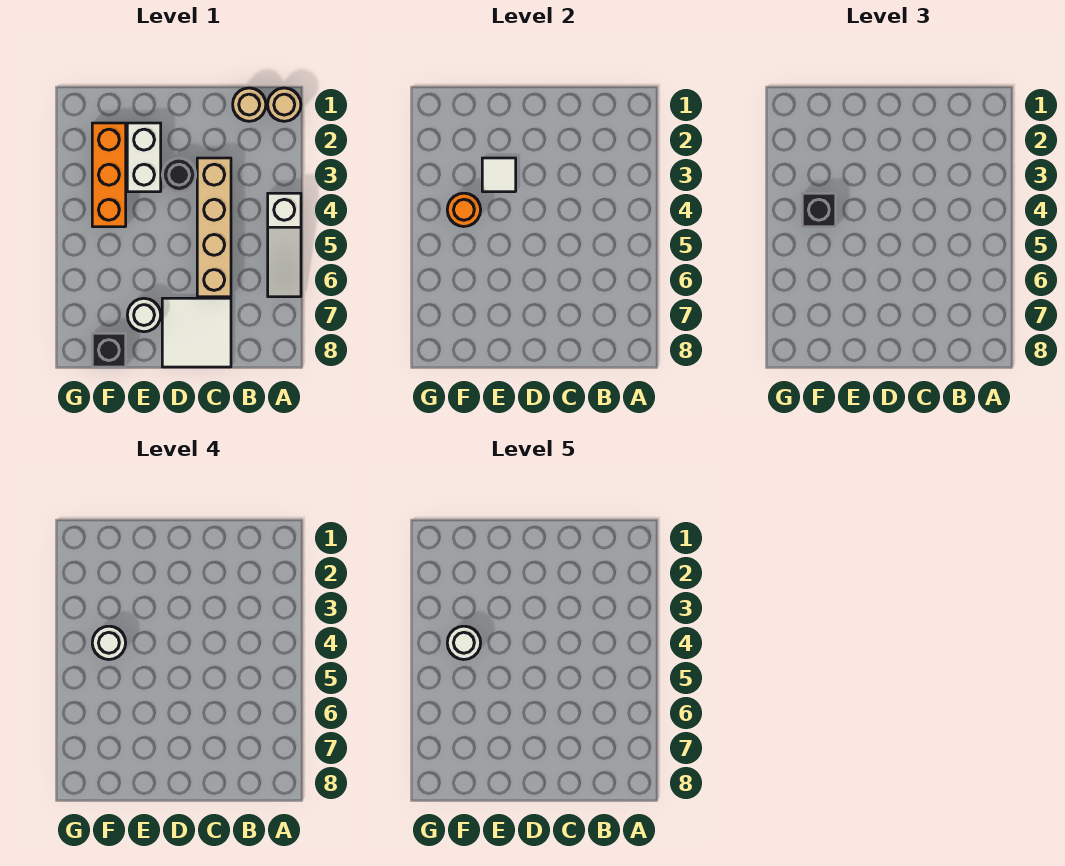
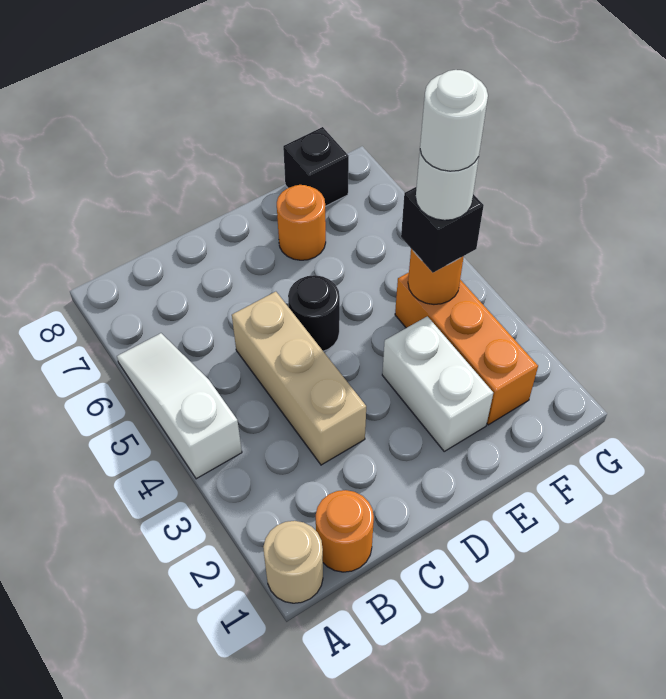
tan round brick B1 level 1 -> orange round brick B1 level 1
tan brick C3:C6 level 1 -> tan brick C3:C5 level 1
white tile C7:D8 level 1 -> none
black round brick D3 level 1 -> black round brick D5 level 1
white tile E3 level 2 -> none
white round brick E7 level 1 -> orange round brick E7 level 1

